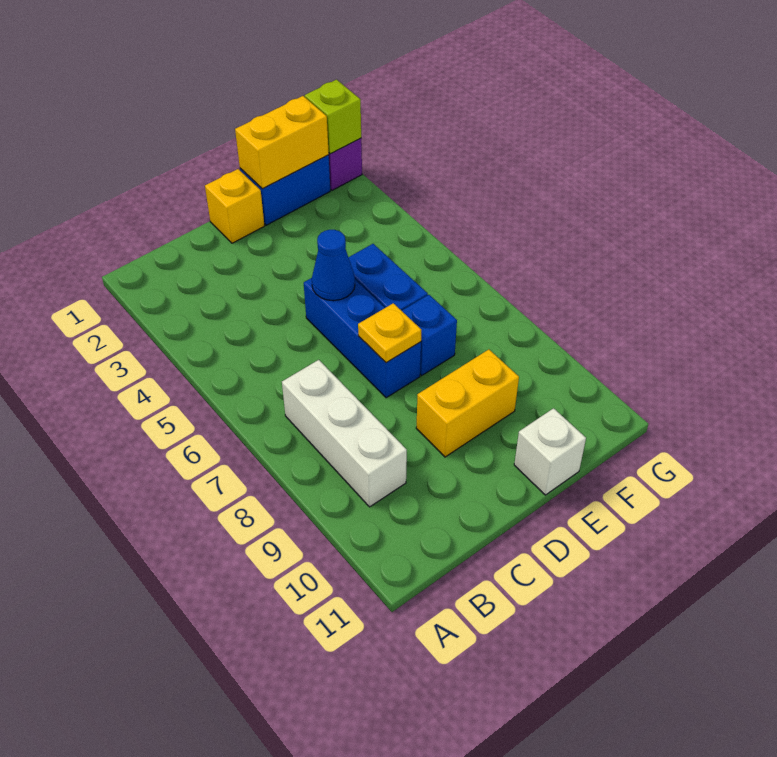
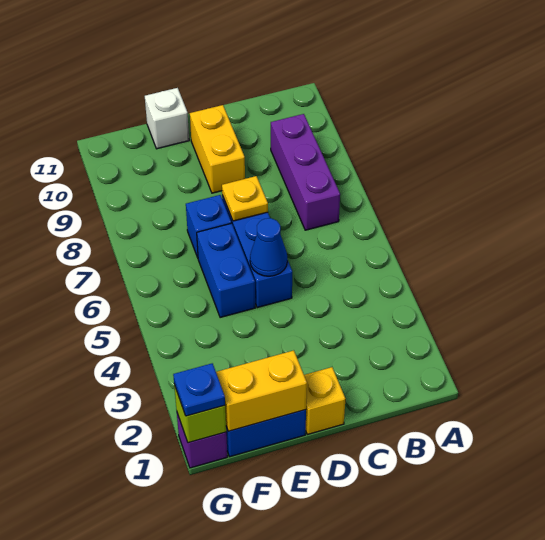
white brick B7:B9 level 1 -> purple brick B7:B9 level 1
yellow brick D9:E9 level 1 -> yellow brick D9:D10 level 1
none -> blue plate G1 level 3

